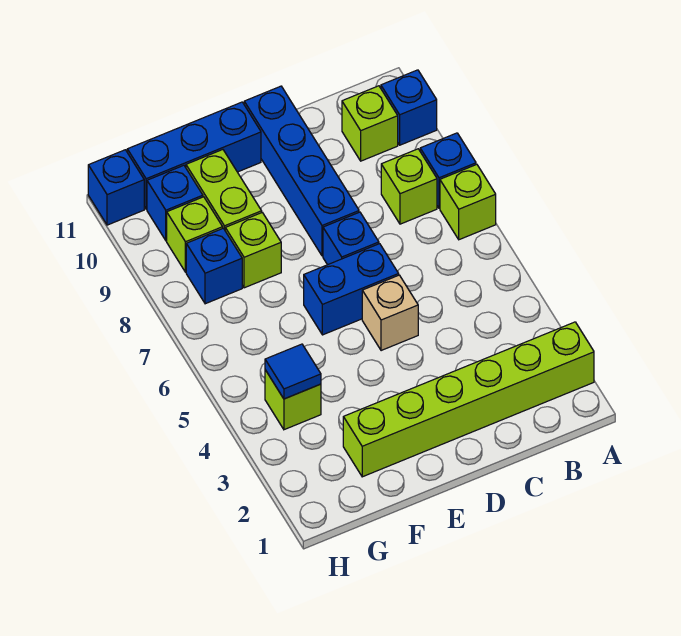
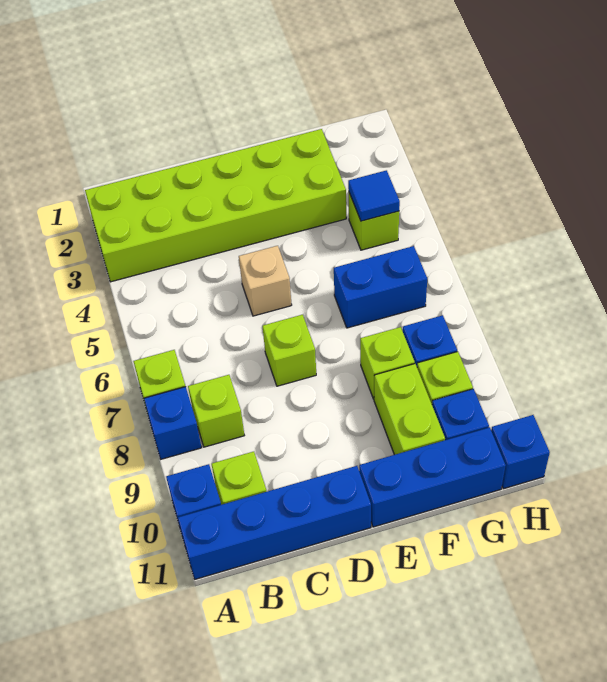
lime brick A2:F2 level 1 -> lime brick A2:F3 level 1
blue brick D6:E6 level 1 -> blue brick F6:G6 level 1
blue brick D7 level 1 -> lime brick D7 level 1
blue brick D8:D11 level 1 -> blue brick A11:D11 level 1

